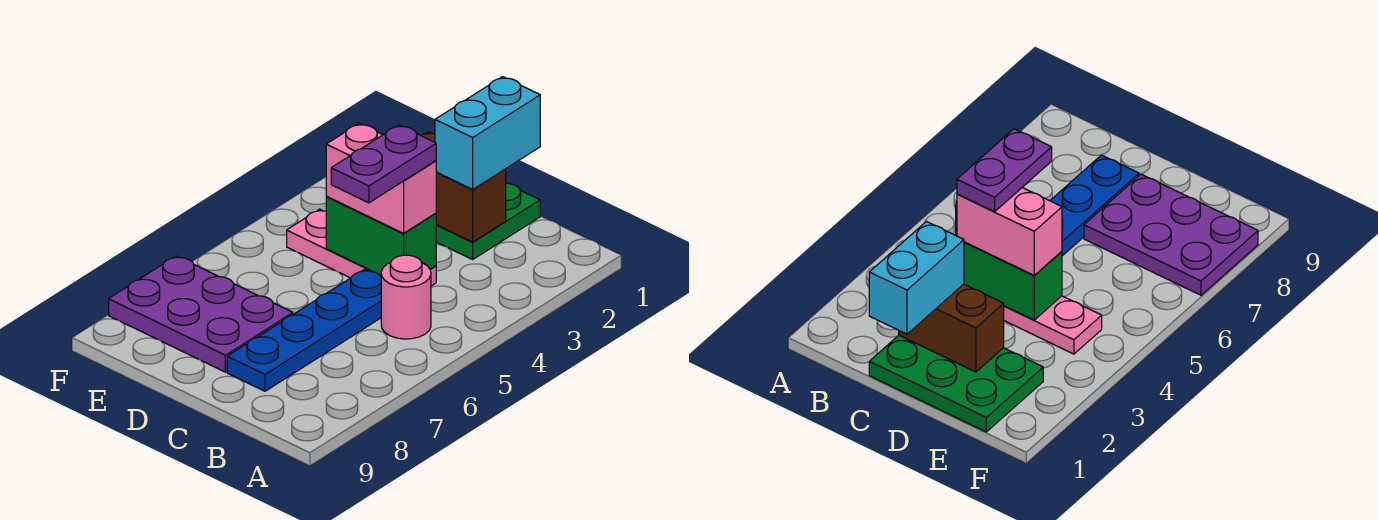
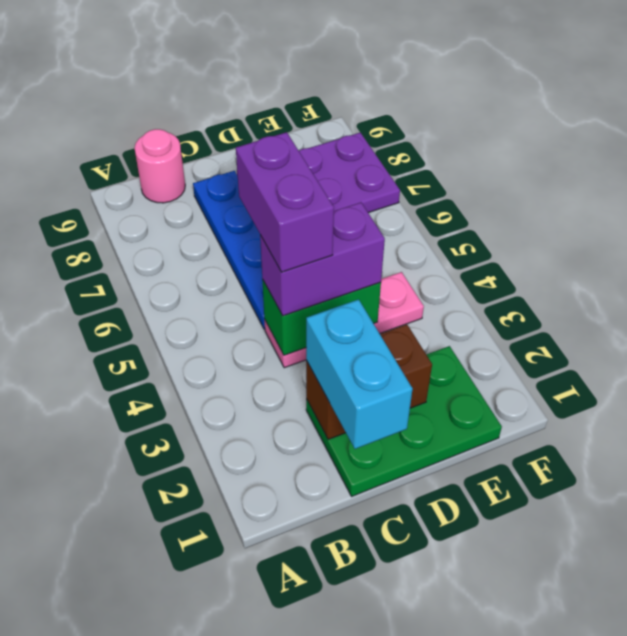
pink round brick B5 level 1 -> pink round brick B9 level 1
pink brick C4:D4 level 3 -> purple brick C4:D4 level 3
purple plate C4:C5 level 4 -> purple brick C4:C5 level 4

